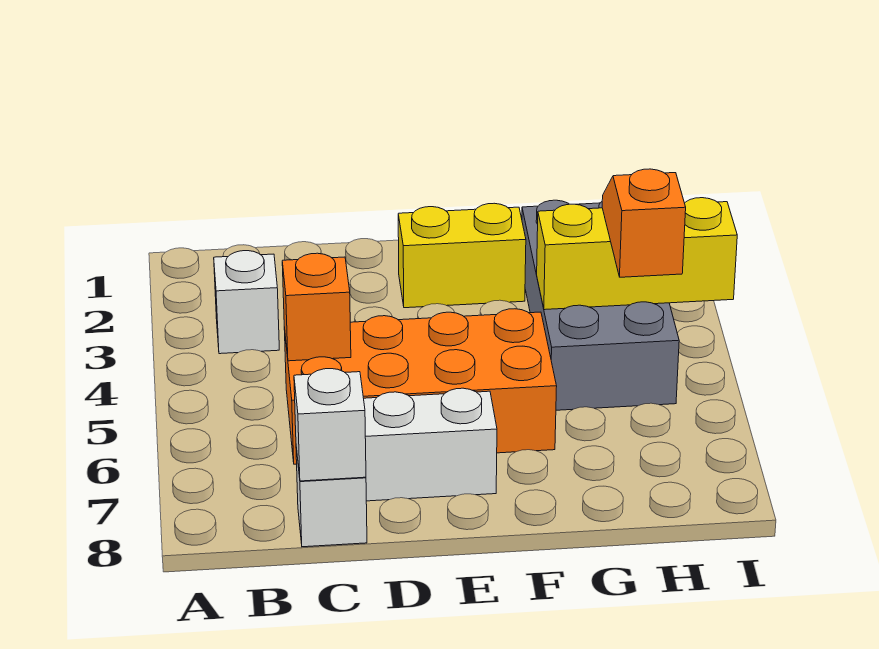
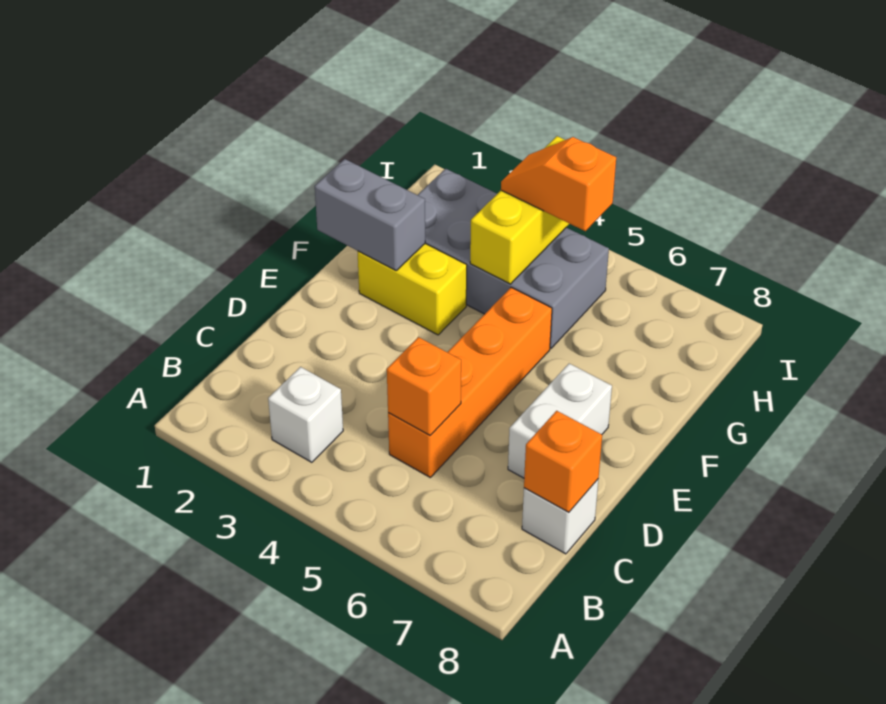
orange brick C5:F6 level 1 -> orange brick C5:F5 level 1
white brick C8 level 2 -> orange brick C8 level 2
yellow brick E2:F2 level 1 -> yellow brick F2:F3 level 1
none -> grey brick F1:F2 level 2

